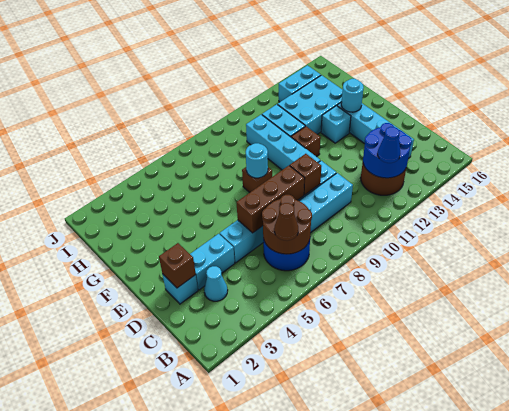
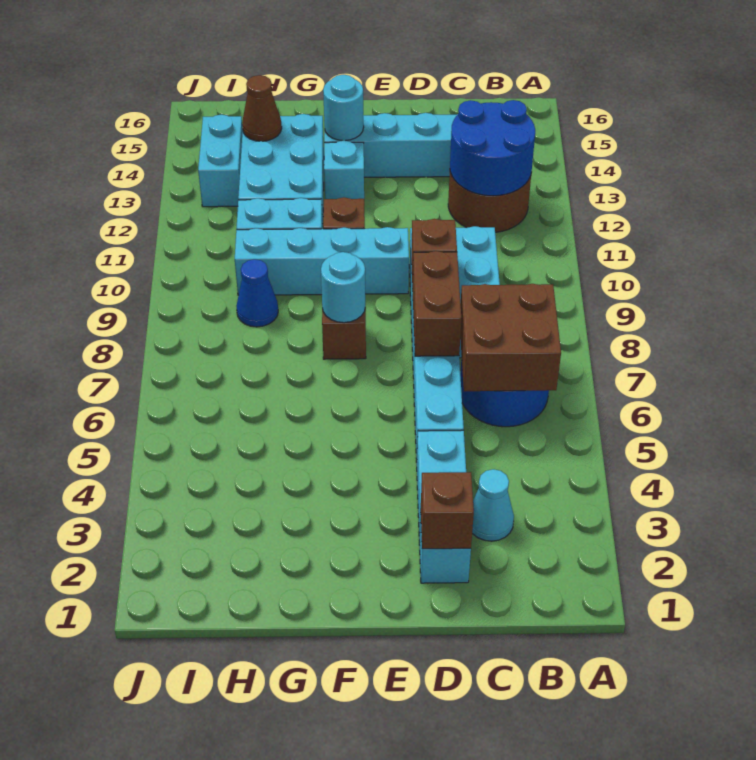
brown round brick B6:C7 level 2 -> brown brick B6:C7 level 2
brown cone B6 level 3 -> brown cone H14 level 2
blue cone B12 level 3 -> blue cone H9 level 1
brown brick D6:D8 level 2 -> brown brick D7:D8 level 2

